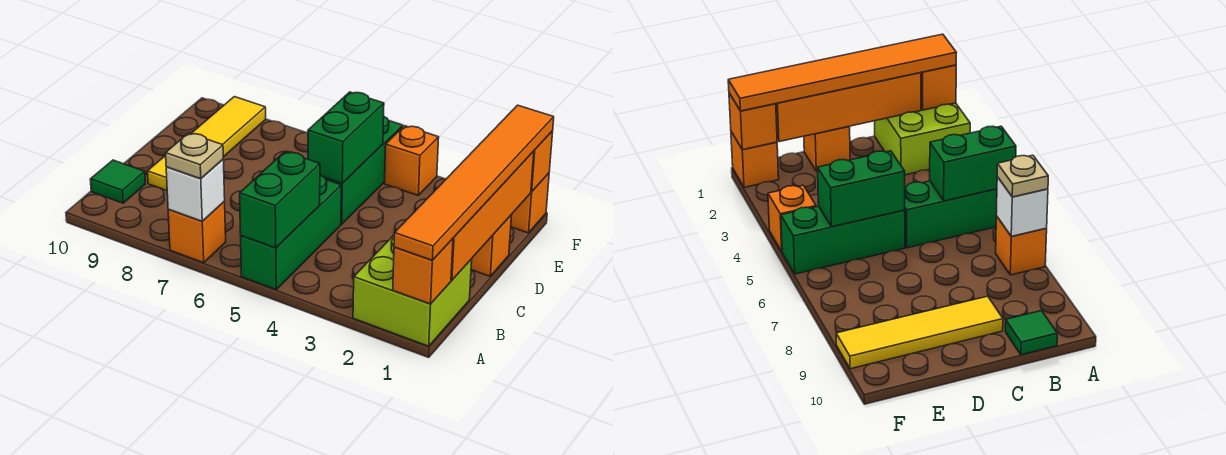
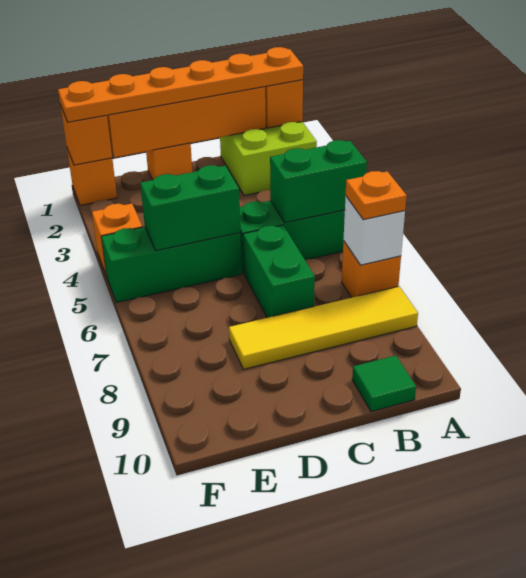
orange tile A1:F1 level 3 -> orange plate A1:F1 level 3
tan plate A7 level 3 -> orange plate A7 level 3
none -> green brick C6:C7 level 1
yellow tile C9:F9 level 1 -> yellow tile A8:D8 level 1

